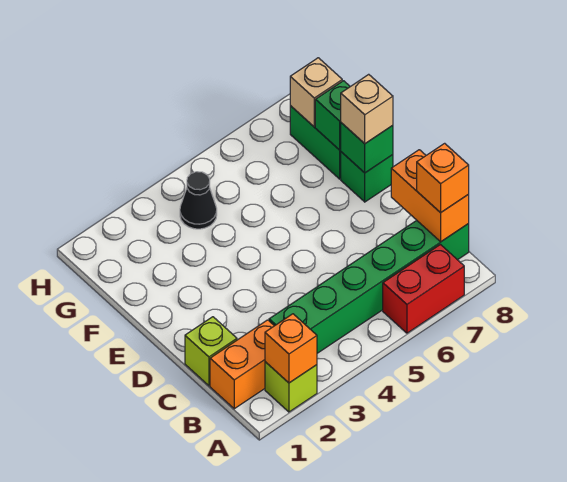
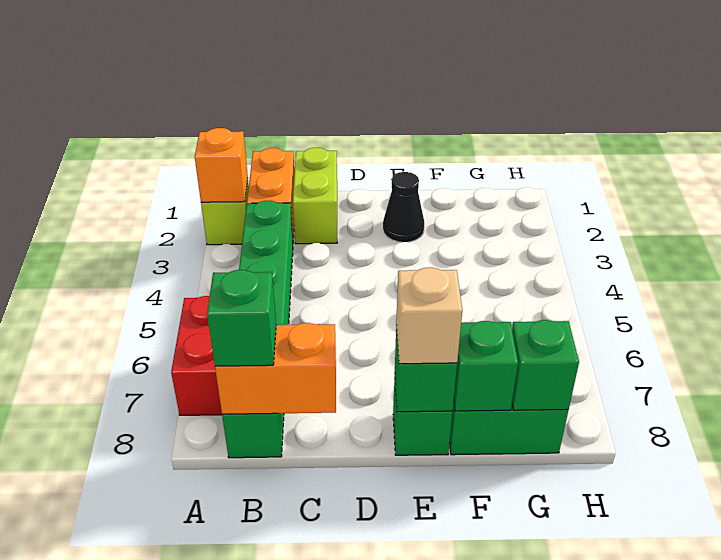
orange brick B8 level 3 -> green brick B8 level 3
lime brick C1 level 1 -> lime brick C1:C2 level 1
black cone G4 level 1 -> black cone E2 level 1
tan brick G8 level 2 -> green brick G8 level 2

